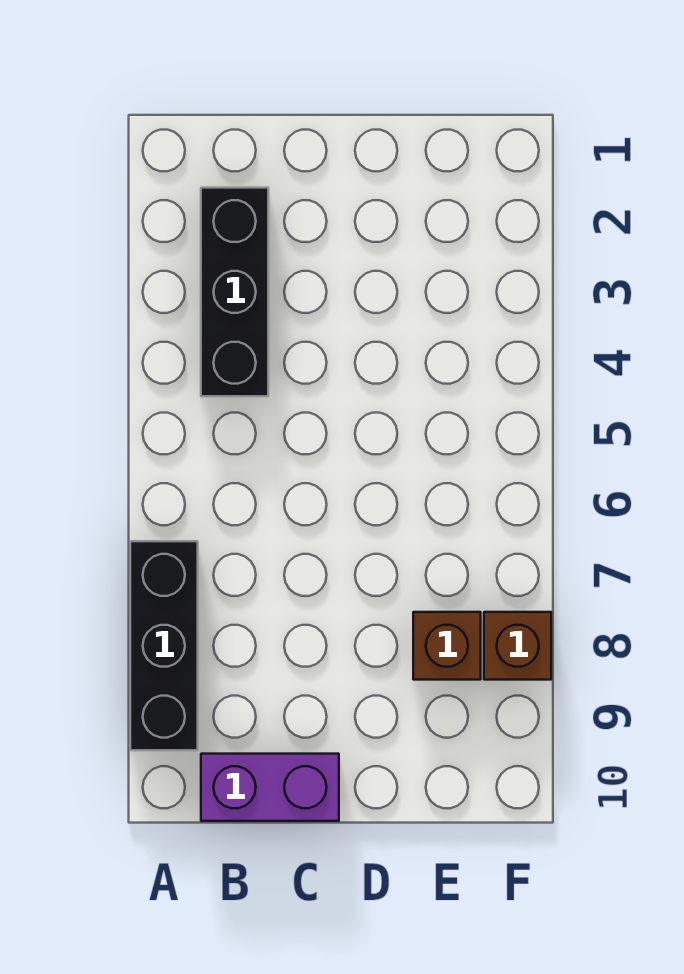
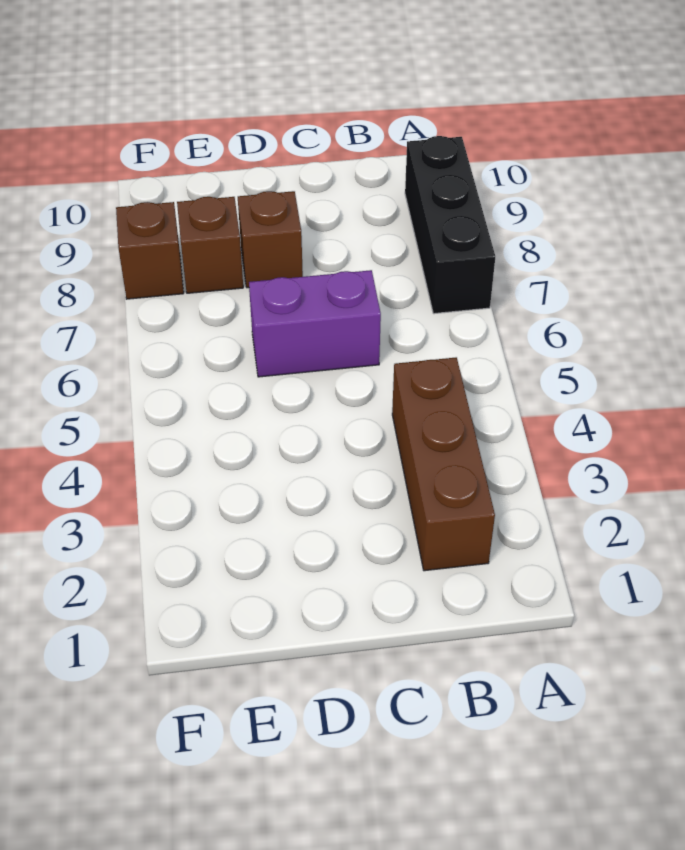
black brick B2:B4 level 1 -> brown brick B2:B4 level 1
purple brick B10:C10 level 1 -> purple brick C6:D6 level 1
none -> brown brick D8 level 1

